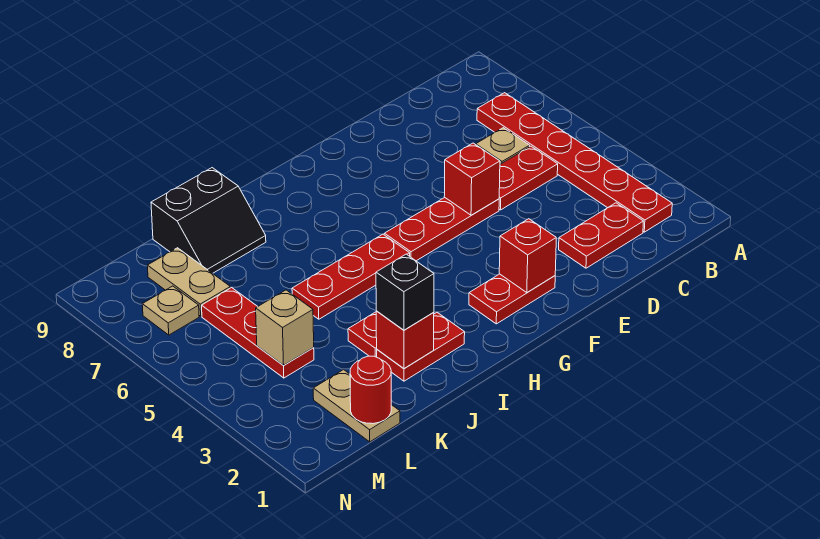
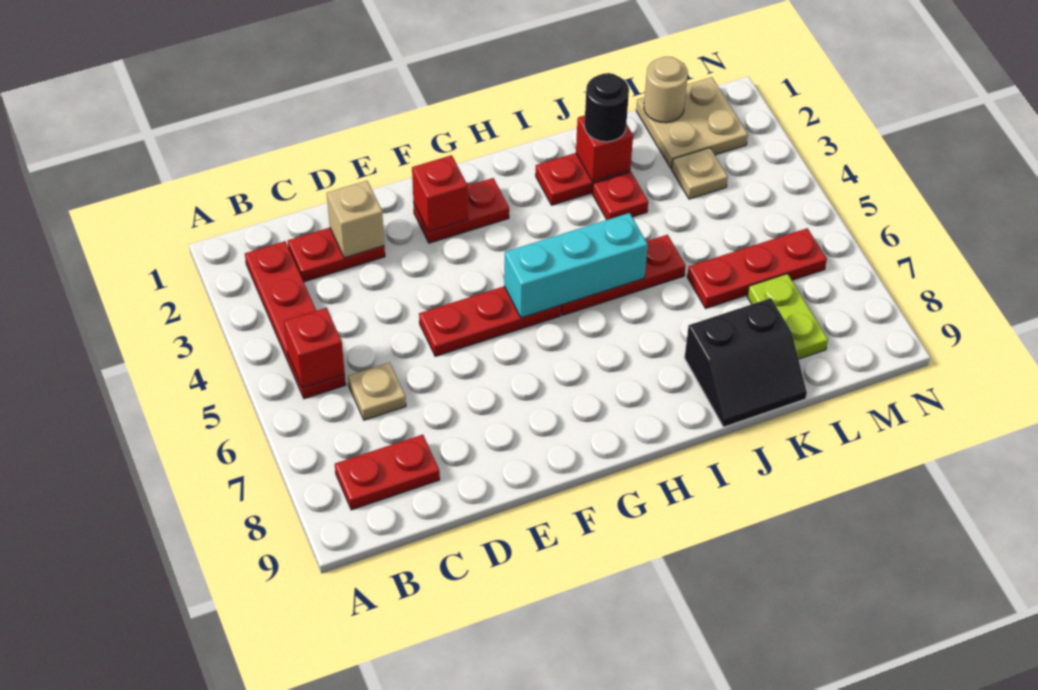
red plate B2:B7 level 1 -> red plate B2:B5 level 1
red plate C5:D5 level 1 -> red plate B8:C8 level 1
red brick E5 level 2 -> red brick B5 level 2
none -> cyan brick G5:I5 level 2
black brick J2 level 3 -> black round brick J2 level 3
black slope J8:K9 level 1 top 9 -> black slope J8:K9 level 1 top 8
tan plate L1:L2 level 1 -> tan plate L1:M2 level 1
red round brick L1 level 2 -> tan round brick L1 level 2
red plate L4:L6 level 1 -> red plate K6:M6 level 1
tan brick L4 level 2 -> tan brick D2 level 2
tan plate L7:L8 level 1 -> lime plate L7:L8 level 1
tan plate M7 level 1 -> tan plate L3 level 1

